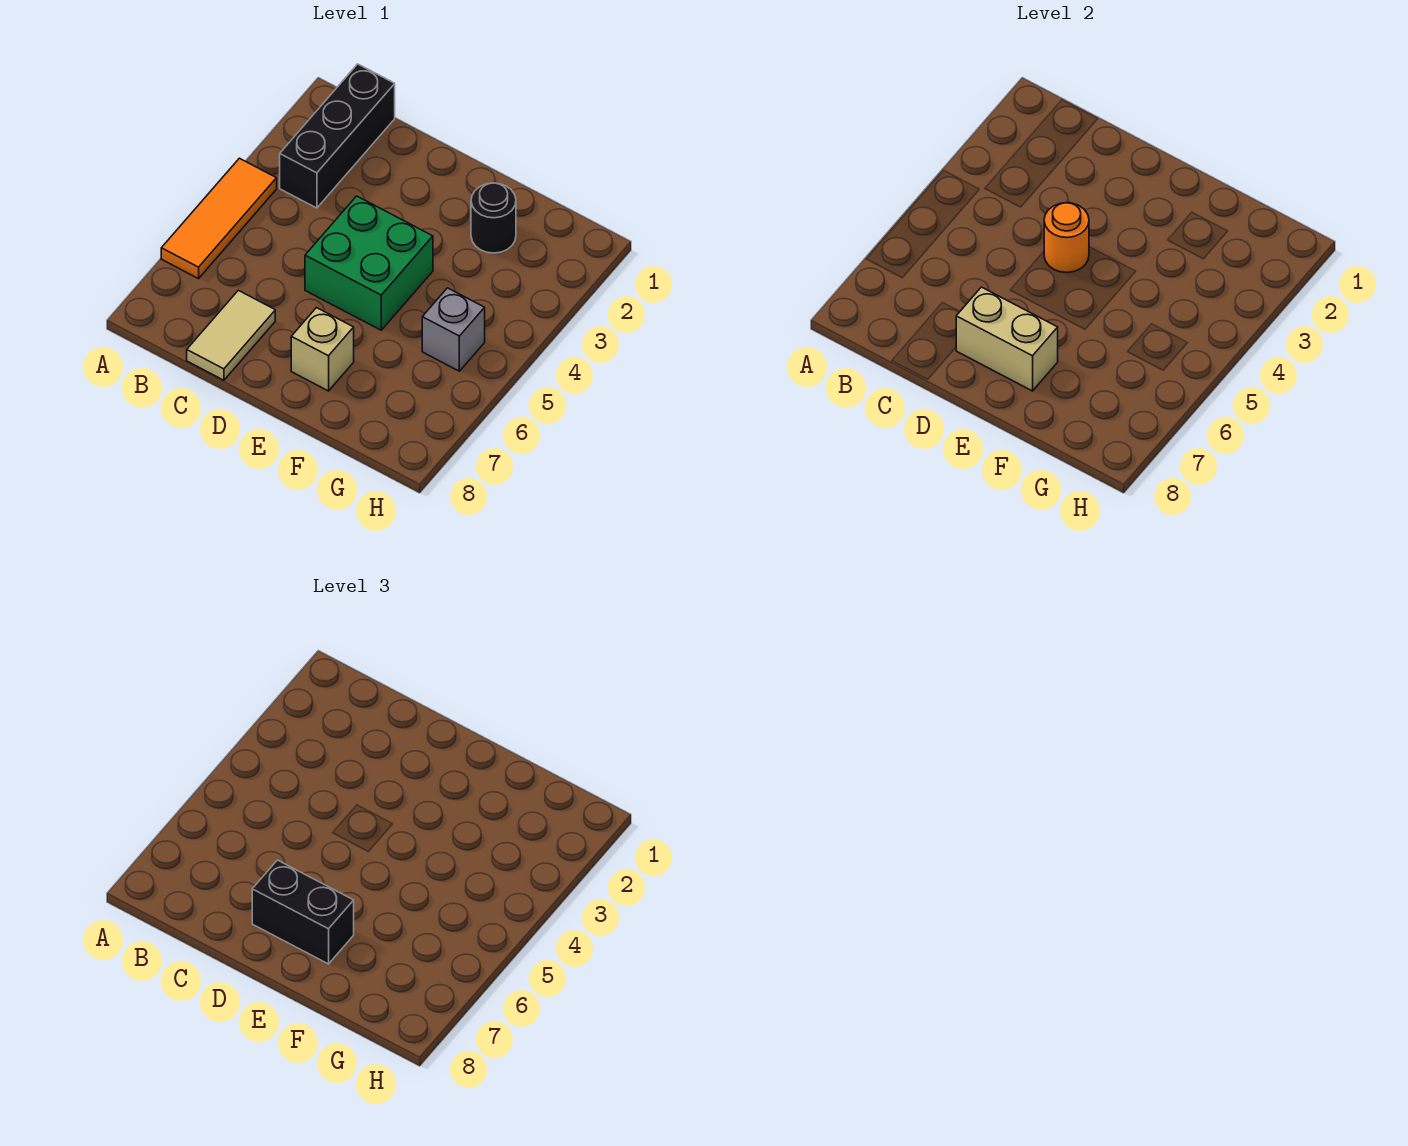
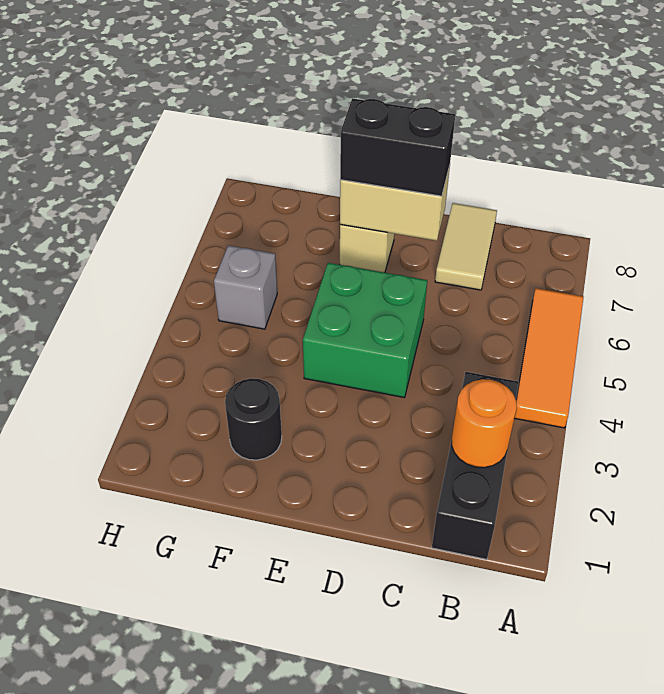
orange round brick D4 level 2 -> orange round brick B2 level 2

